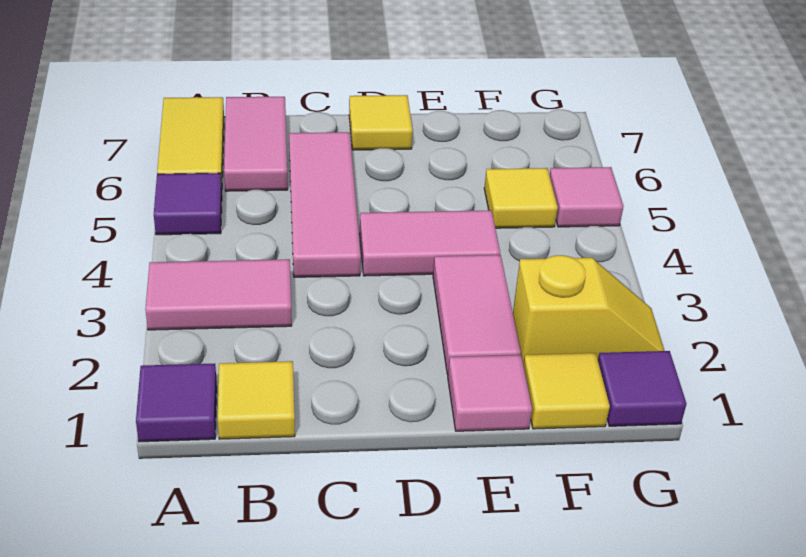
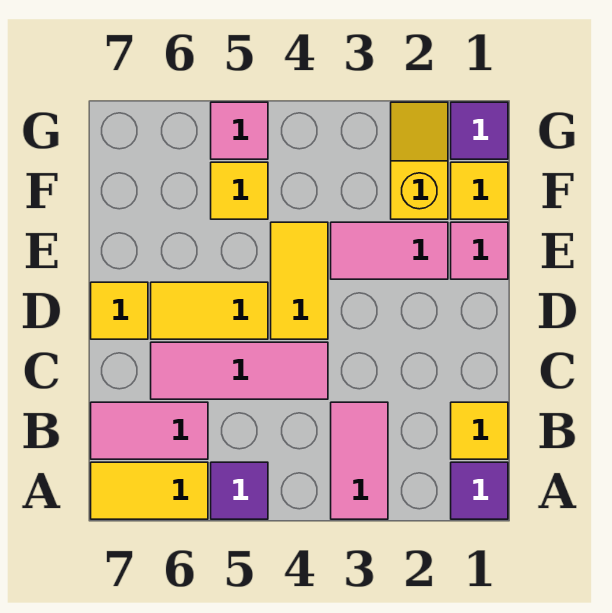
pink tile D4:E4 level 1 -> yellow tile D4:E4 level 1
none -> yellow tile D5:D6 level 1

